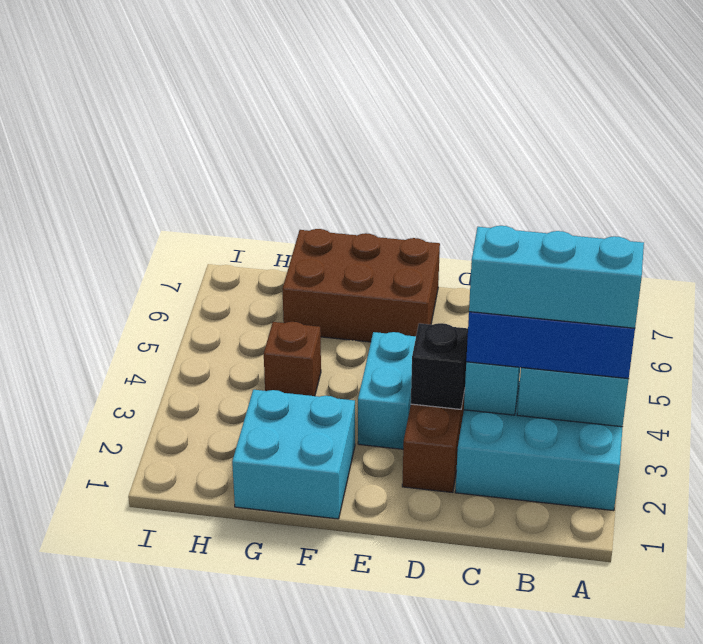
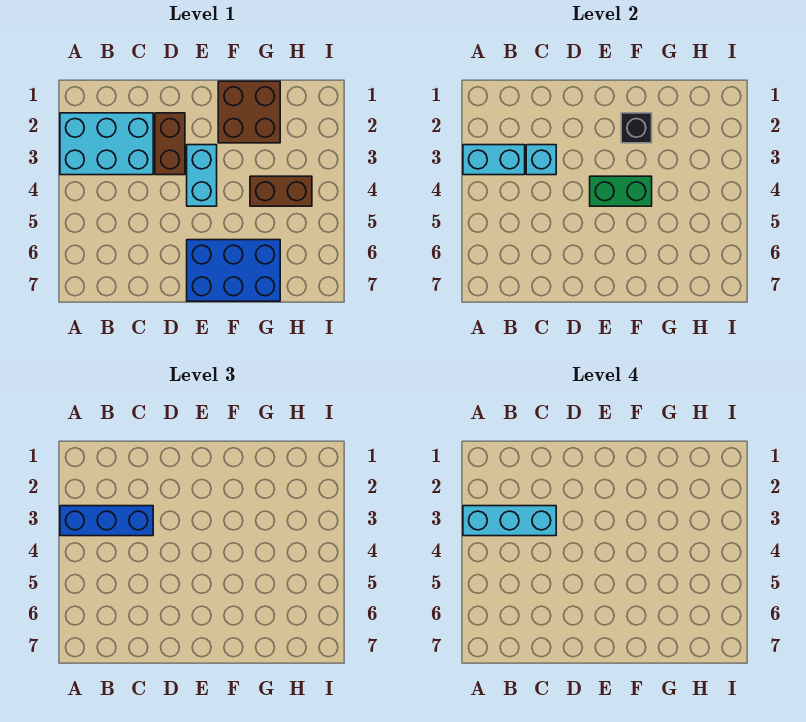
black brick D3 level 2 -> black brick F2 level 2
none -> green brick E4:F4 level 2
brown brick E6:G7 level 1 -> blue brick E6:G7 level 1
cyan brick F1:G2 level 1 -> brown brick F1:G2 level 1
brown brick G4 level 1 -> brown brick G4:H4 level 1

